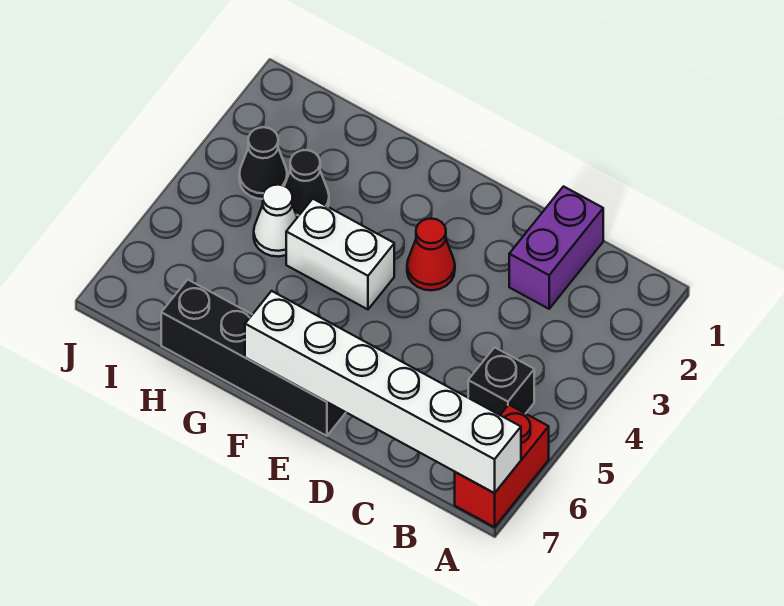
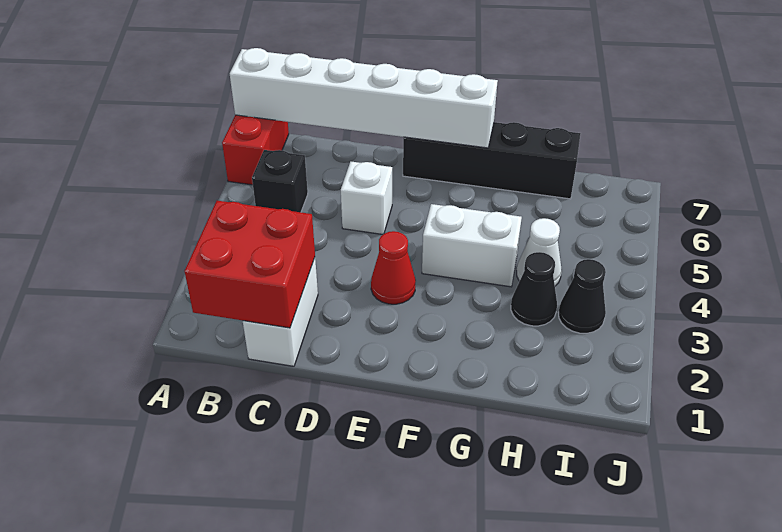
none -> red brick B1:C2 level 2
purple brick C1:C2 level 1 -> white brick C1:C2 level 1
none -> white brick D5 level 1

